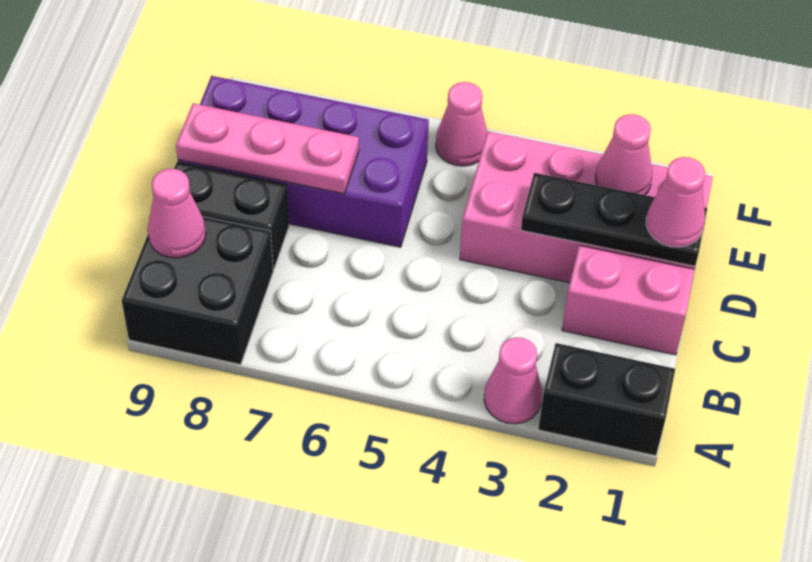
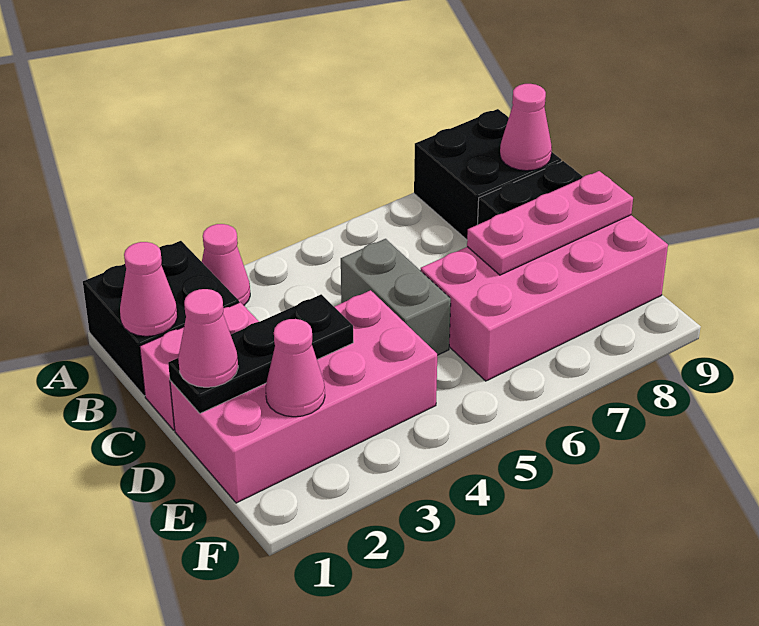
black brick A1:A2 level 1 -> black brick A1:B2 level 1
none -> grey brick C5:D5 level 1
purple brick D6:E9 level 1 -> pink brick D6:E9 level 1
pink cone F5 level 1 -> pink cone B1 level 2

